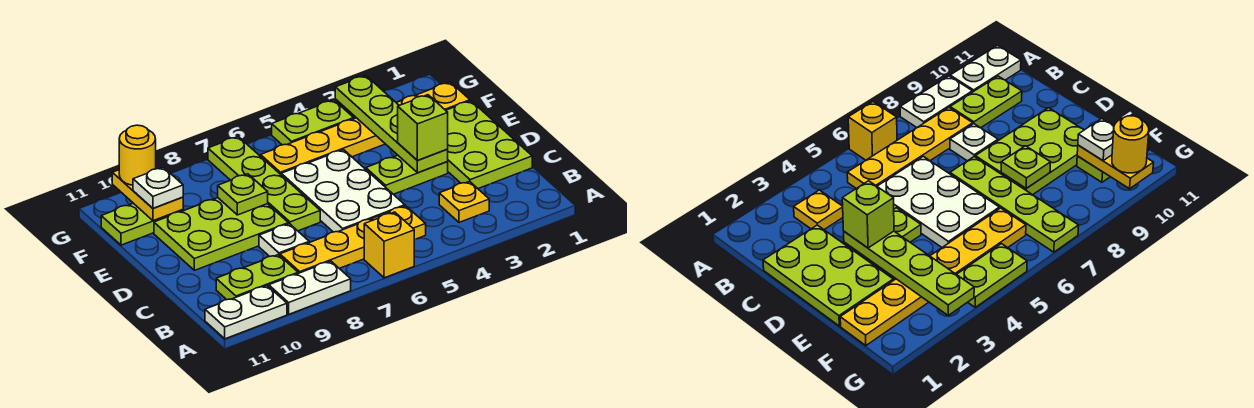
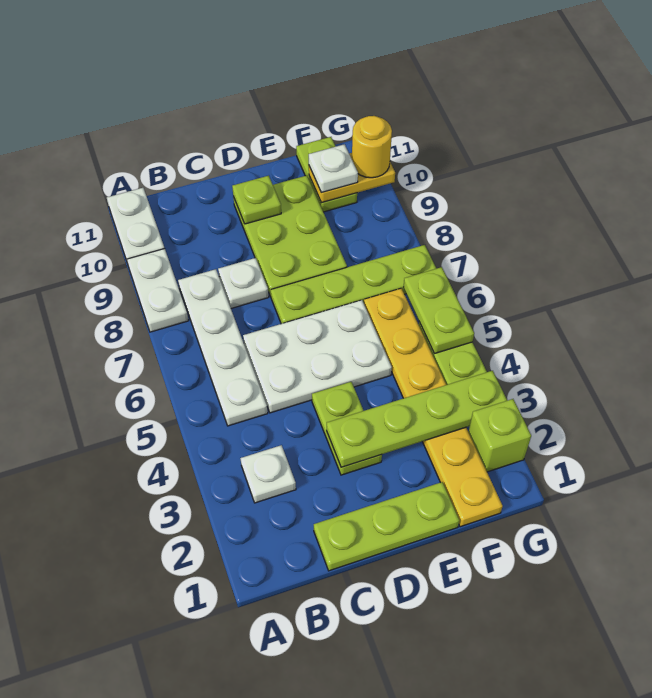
yellow brick A6 level 1 -> none
yellow plate B3 level 1 -> white plate B3 level 1
yellow plate B5:B8 level 1 -> white plate B5:B8 level 1
lime plate B9:B10 level 1 -> lime plate G5:G6 level 2
lime plate C1:E2 level 1 -> lime plate C1:E1 level 1
lime brick D3 level 3 -> lime brick G2 level 1
lime plate E8 level 2 -> lime plate D10 level 2

